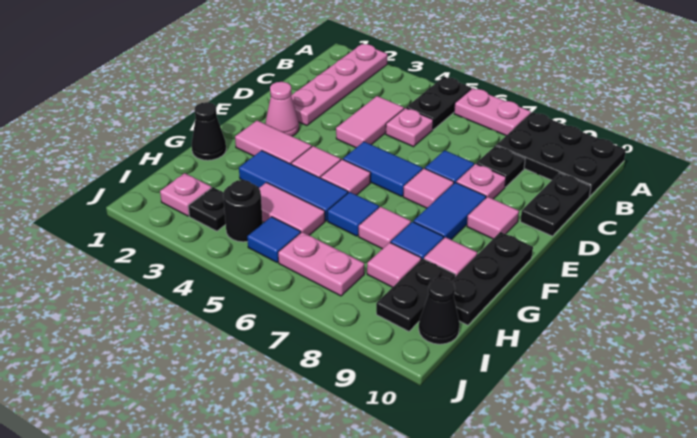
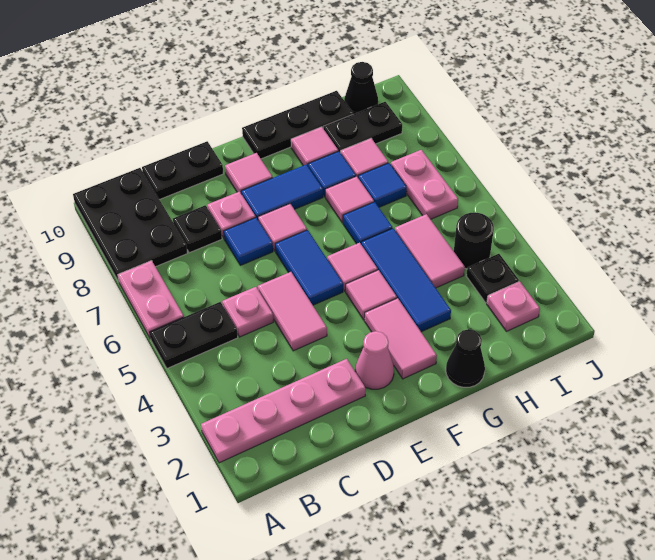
pink tile C4:D4 level 1 -> pink tile D4:D5 level 1
blue tile I5 level 1 -> blue tile H7 level 1

